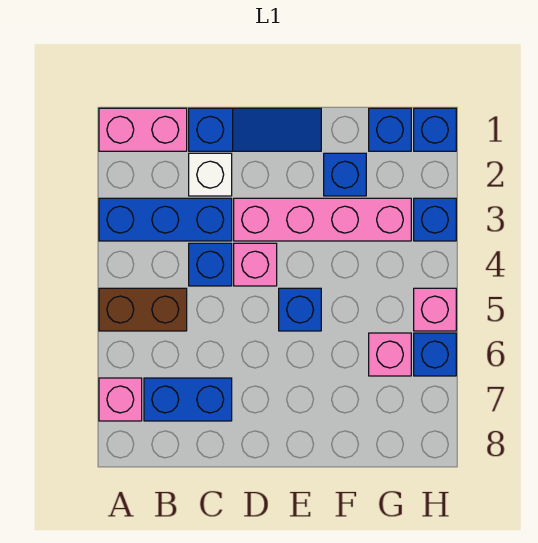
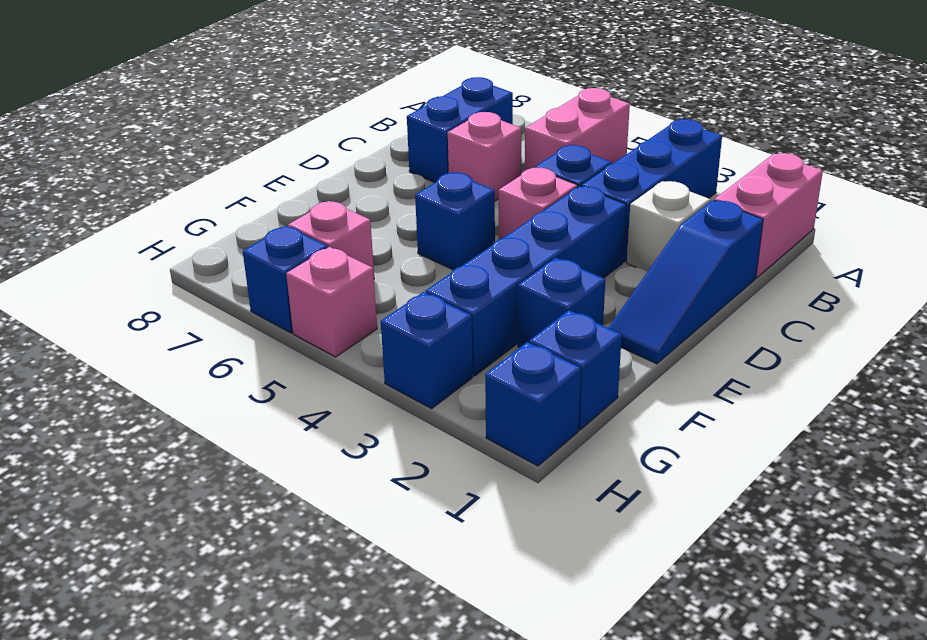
brown brick A5:B5 level 1 -> pink brick A5:B5 level 1
pink brick A7 level 1 -> pink brick C6 level 1
pink brick D3:G3 level 1 -> blue brick D3:G3 level 1

